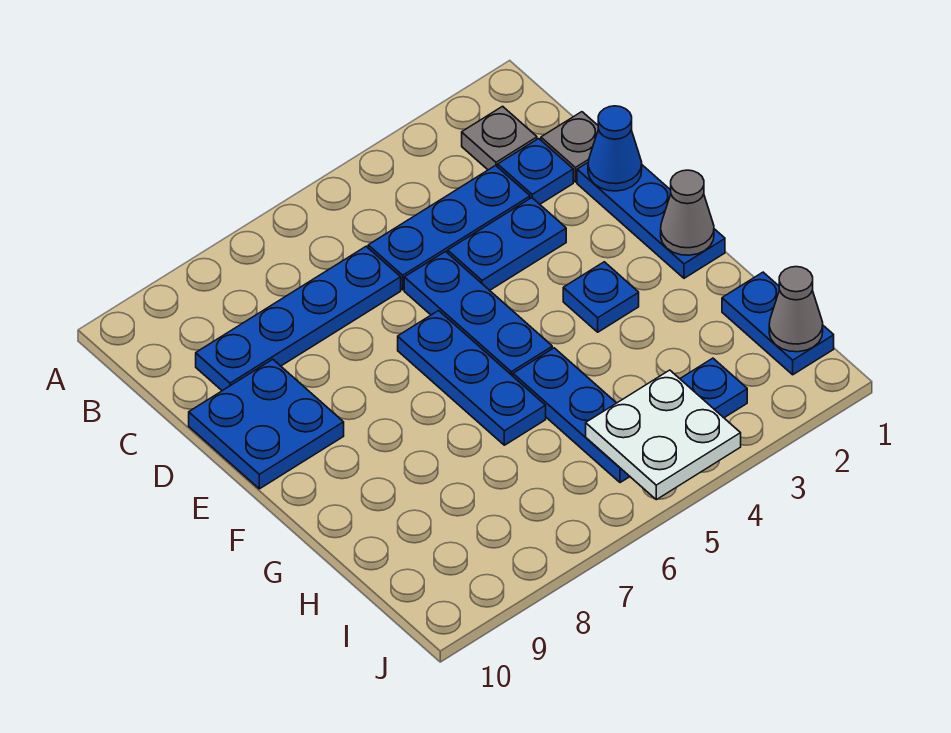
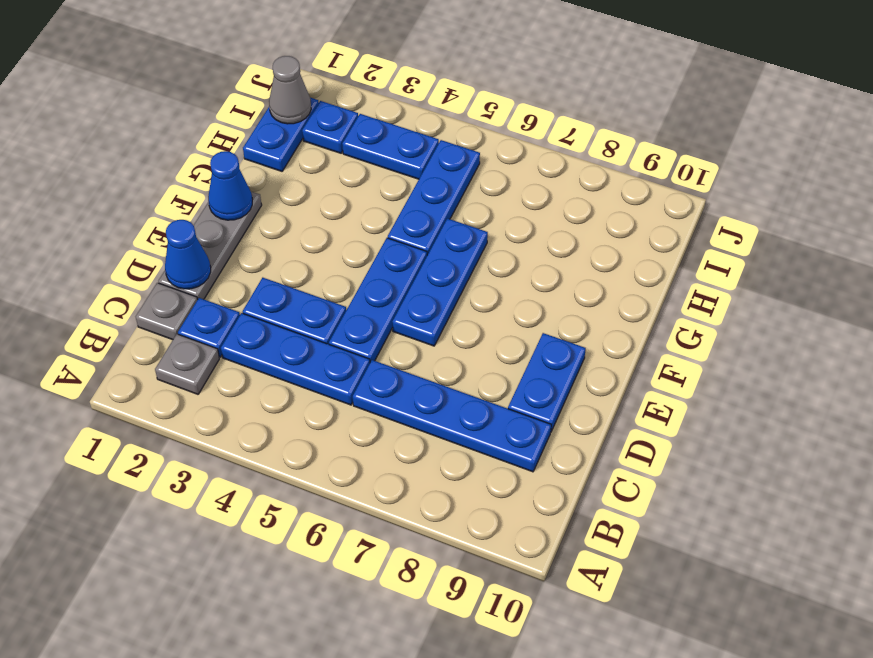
blue plate D1:F1 level 1 -> grey plate D1:F1 level 1
blue plate D9:E10 level 1 -> blue plate D9:E9 level 1
grey cone F1 level 2 -> blue cone F1 level 2
blue plate F3 level 1 -> blue plate I2 level 1
white plate I4:J5 level 2 -> none

